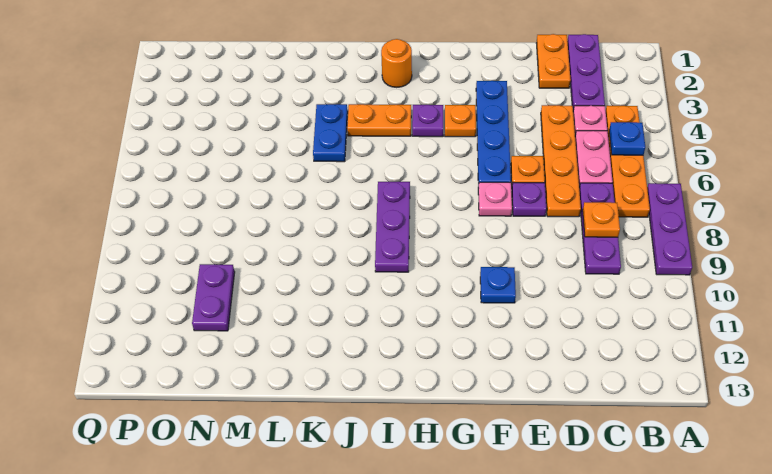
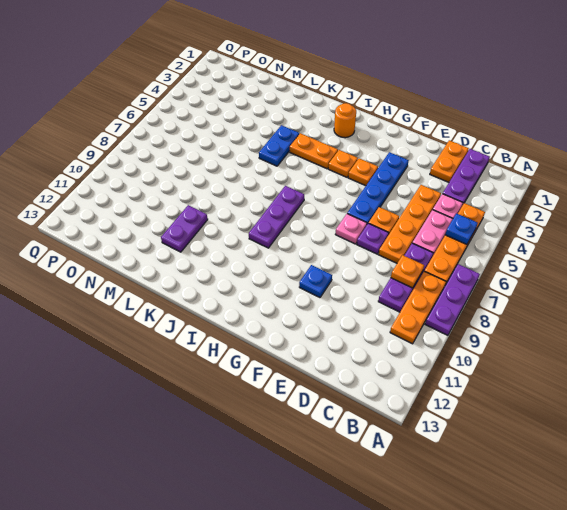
none -> orange plate B8:B10 level 1
purple plate H4 level 1 -> orange plate H4 level 1
purple plate N10:N11 level 1 -> purple plate L10:L11 level 1

